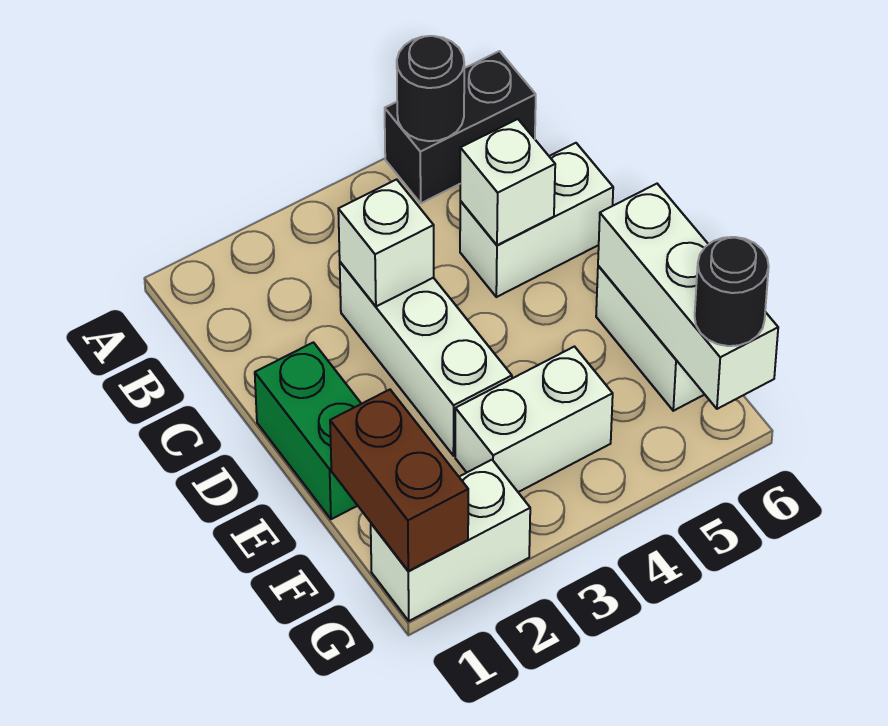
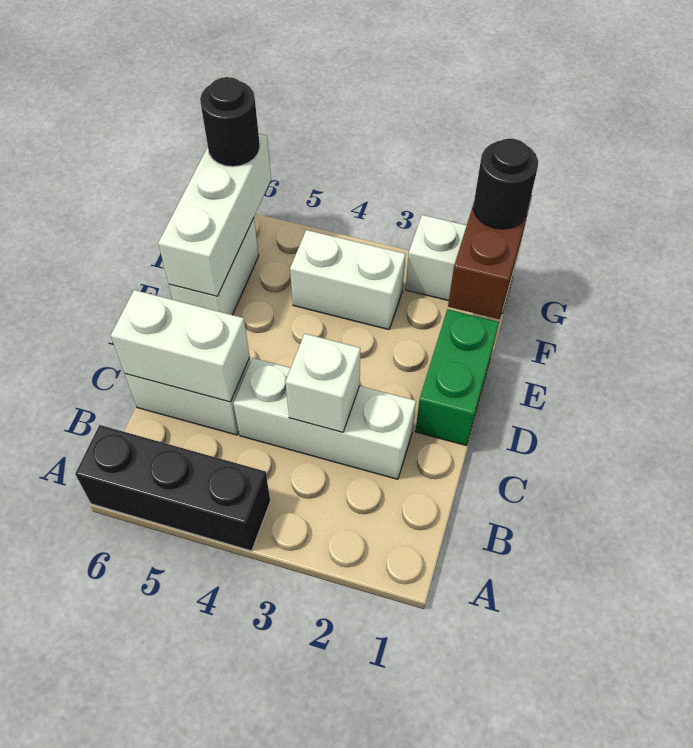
black brick A5:A6 level 1 -> black brick A4:A6 level 1
black round brick A5 level 2 -> black round brick G1 level 3
white brick C3:E3 level 1 -> white brick C2:C4 level 1
white brick C5 level 2 -> white brick C5:C6 level 2

